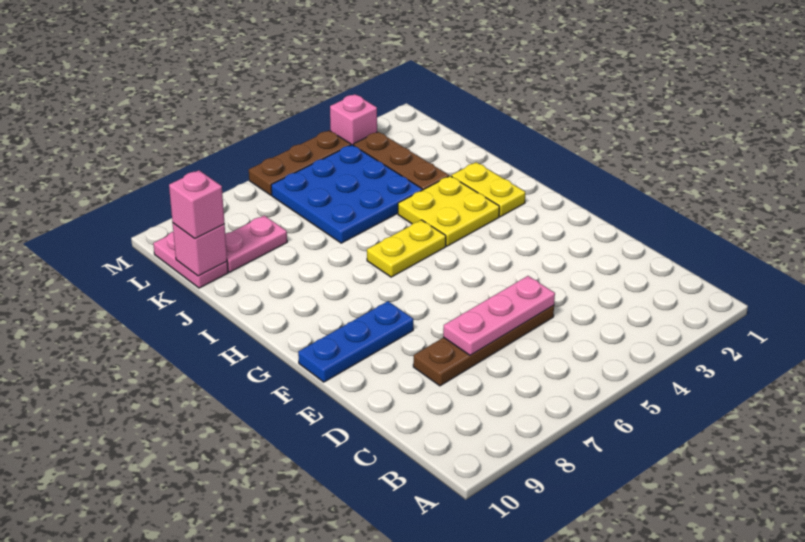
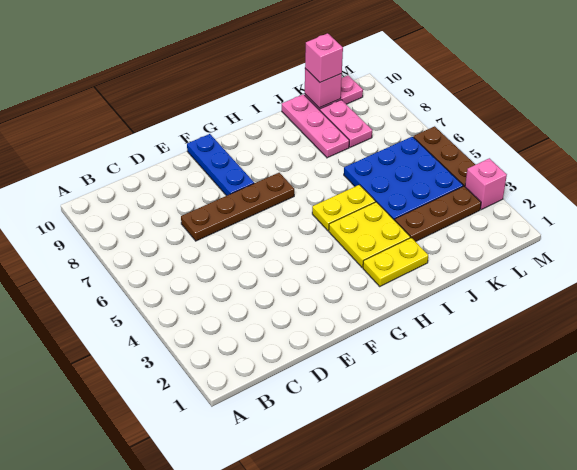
brown plate D5:D8 level 1 -> brown plate D7:G7 level 1
pink plate D5:D7 level 2 -> pink plate J8:J10 level 1
yellow plate H5:H6 level 1 -> yellow plate H5:I5 level 1

